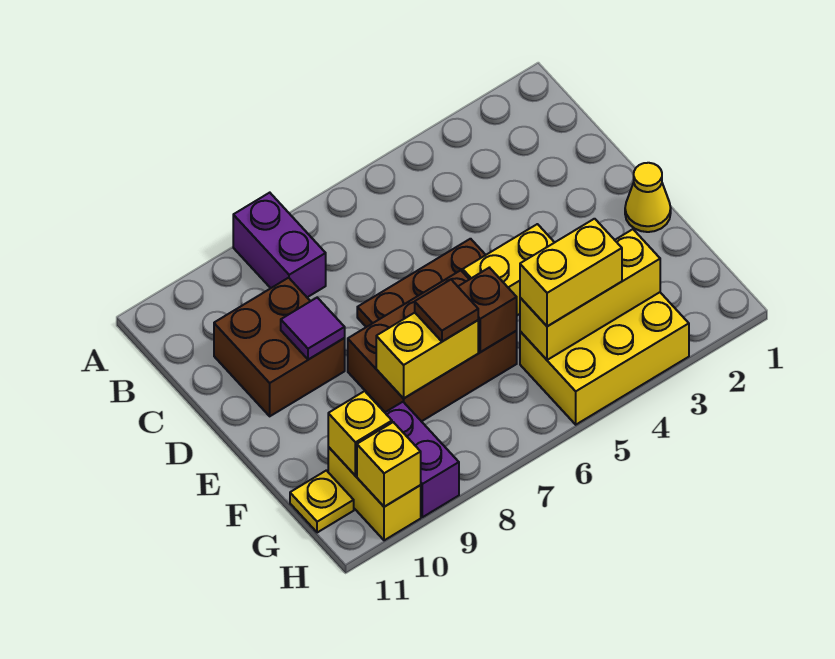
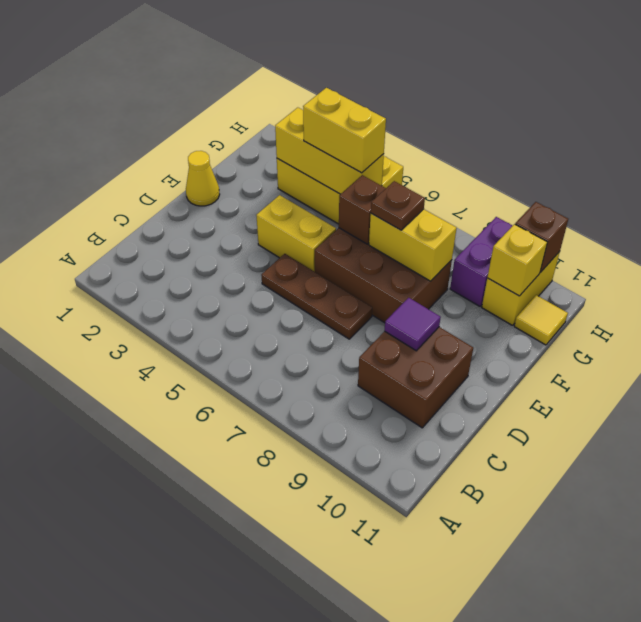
purple brick A8:B8 level 1 -> none
brown tile F7 level 3 -> brown plate F7 level 3
yellow plate G11 level 1 -> yellow tile G11 level 1
yellow brick H10 level 2 -> brown brick H10 level 2

